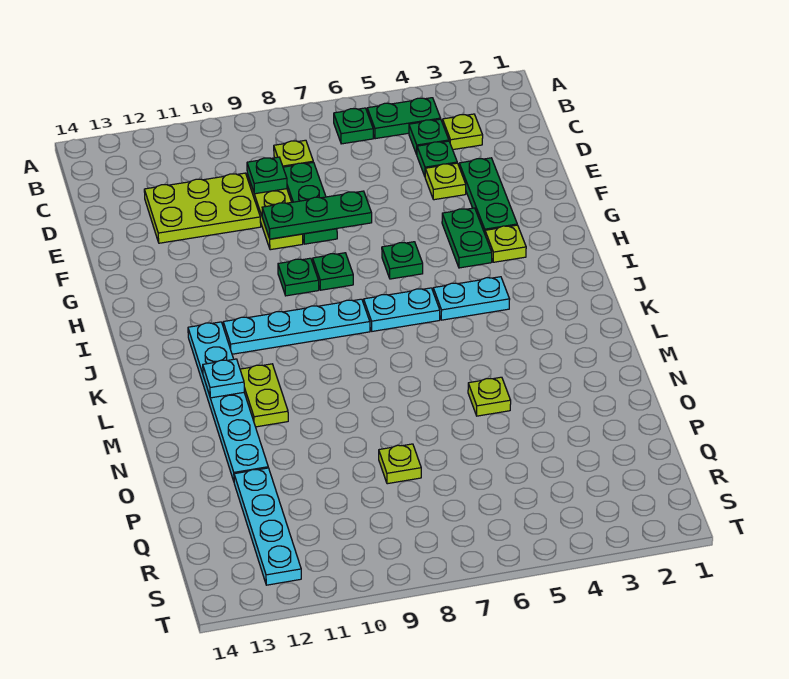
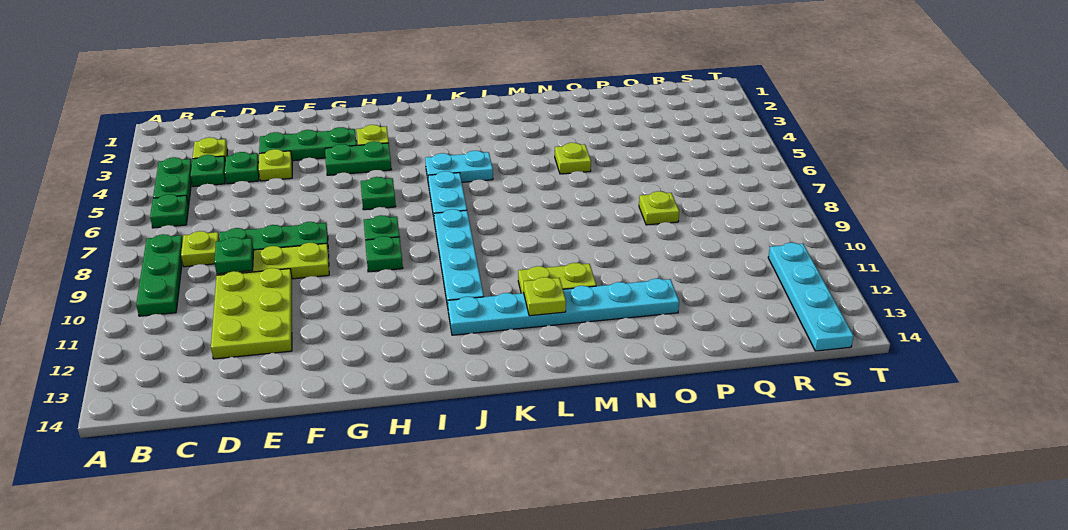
green plate F7:F9 level 2 -> green plate B8:B10 level 1
cyan plate J4:J5 level 1 -> cyan plate J5:K5 level 1
cyan plate L12 level 2 -> lime plate L12 level 2
cyan plate P12:S12 level 1 -> cyan plate S11:S14 level 1

